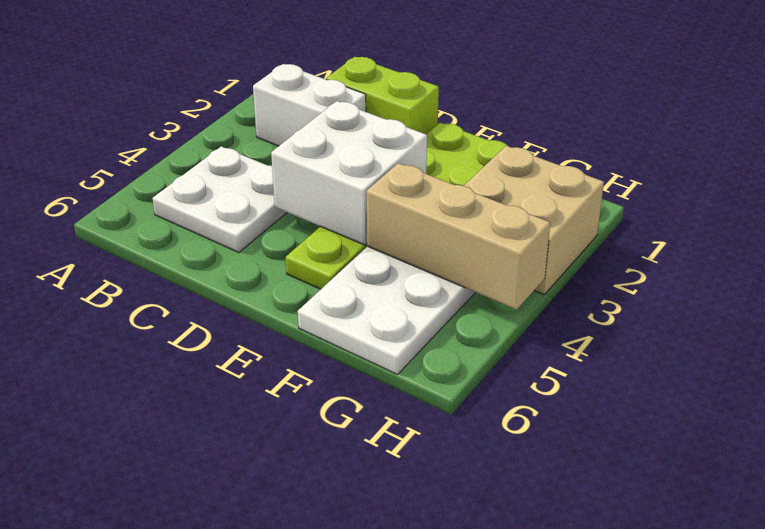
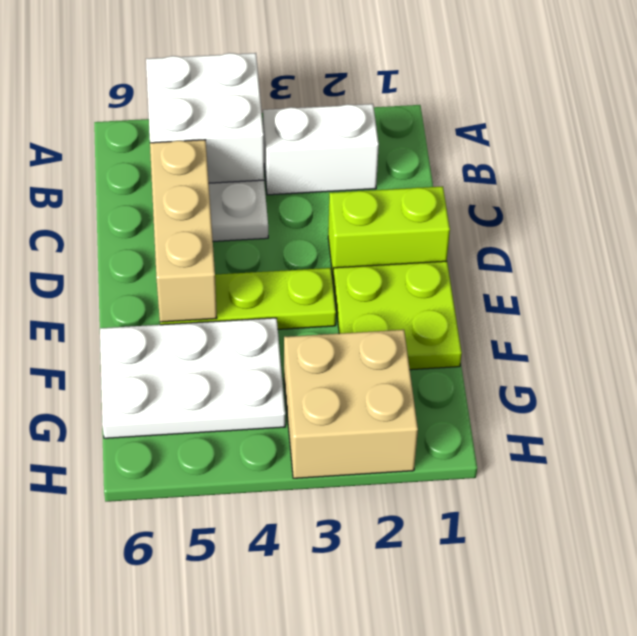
white brick B2:C2 level 1 -> white brick B2:B3 level 1
lime brick C1:D1 level 1 -> lime brick D1:D2 level 1
white brick D3:E4 level 2 -> white brick A4:B5 level 2
tan brick F4:H4 level 2 -> tan brick C5:E5 level 2

